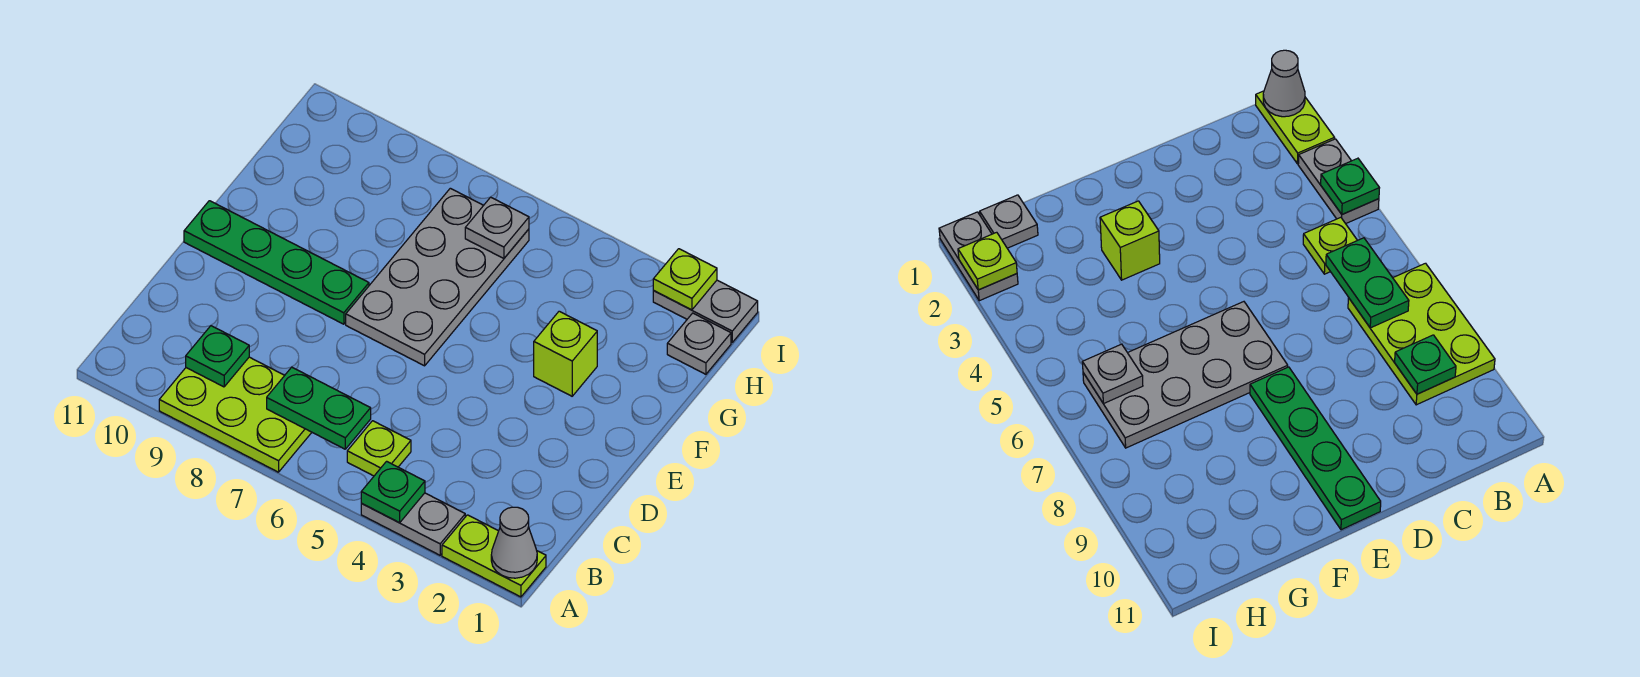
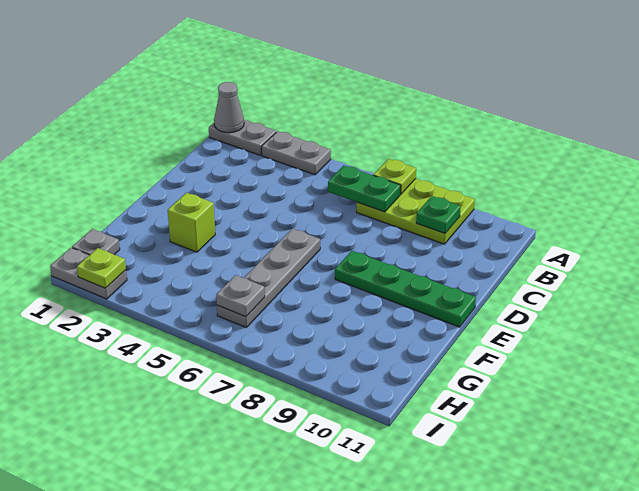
lime plate A1:A2 level 1 -> grey plate A1:A2 level 1
green plate A4 level 2 -> none
lime plate B5 level 1 -> lime plate A7 level 2
grey plate E6:H7 level 1 -> grey plate E6:H6 level 1

